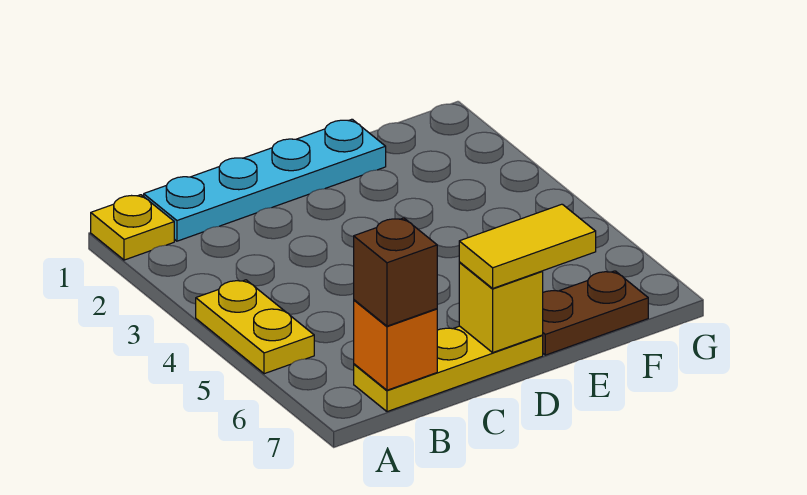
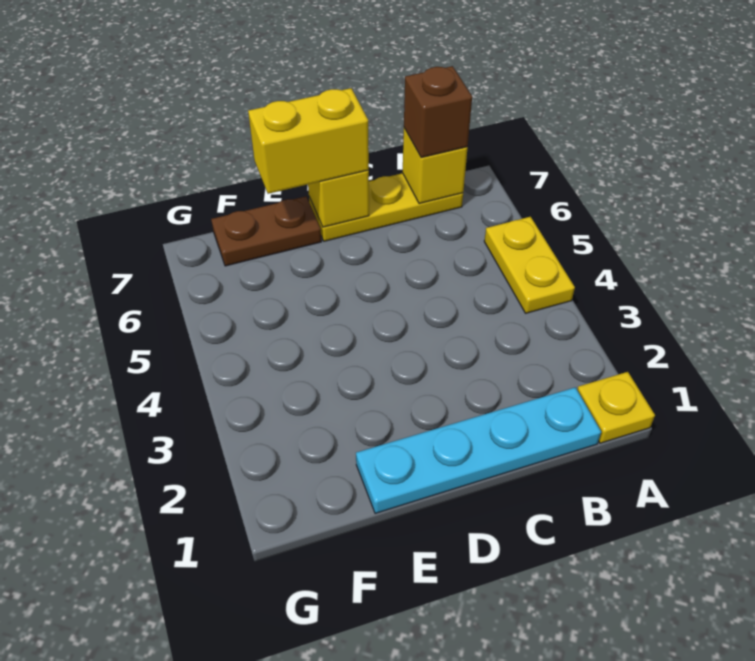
orange brick B7 level 2 -> yellow brick B7 level 2
yellow tile D7:E7 level 3 -> yellow brick D7:E7 level 3

